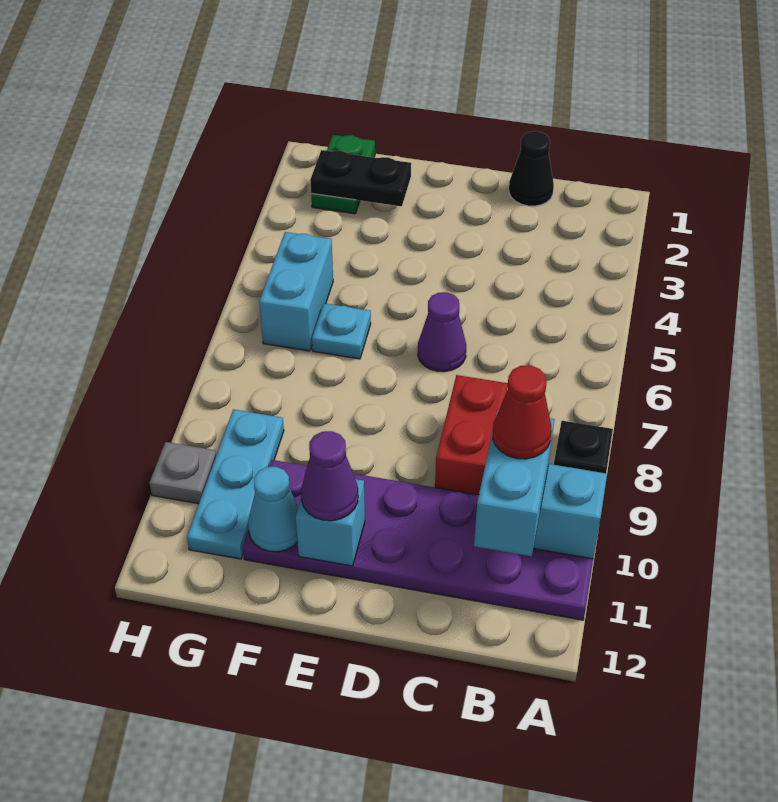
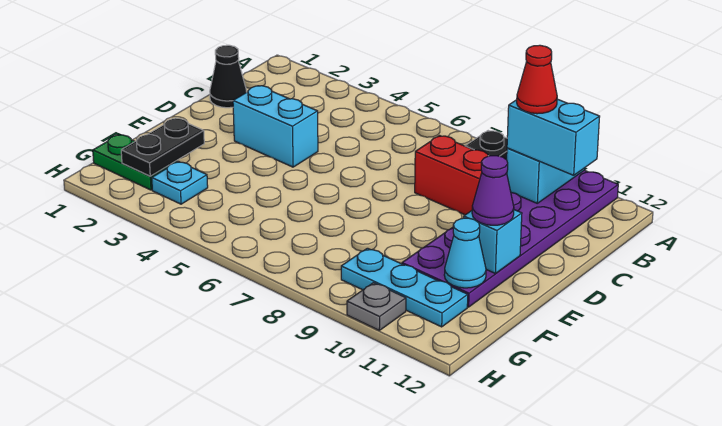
purple cone D6 level 1 -> none
cyan plate F6 level 1 -> cyan plate G3 level 1
cyan brick G5:G6 level 1 -> cyan brick D3:D4 level 1

